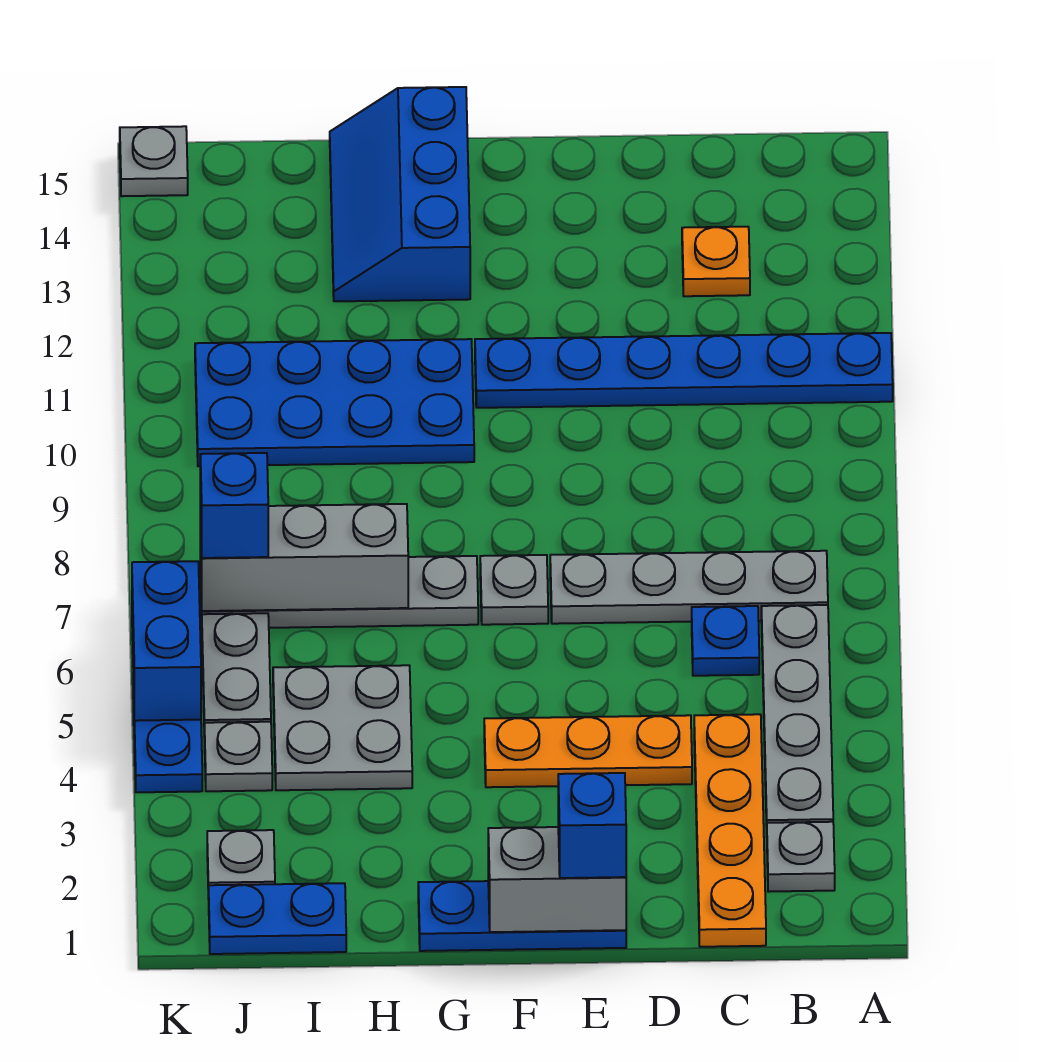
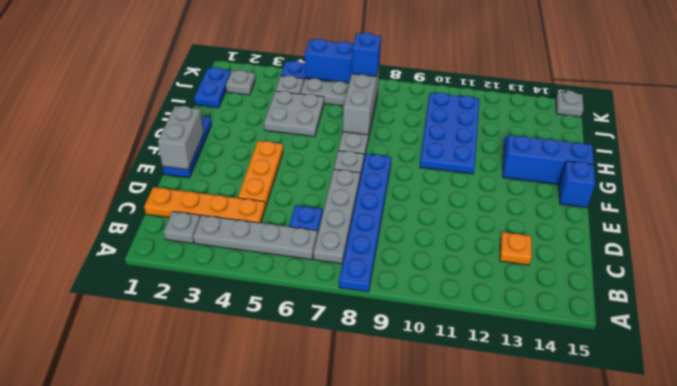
blue plate A11:F11 level 1 -> blue plate A8:F8 level 1
blue brick E1 level 3 -> blue brick F15 level 1

